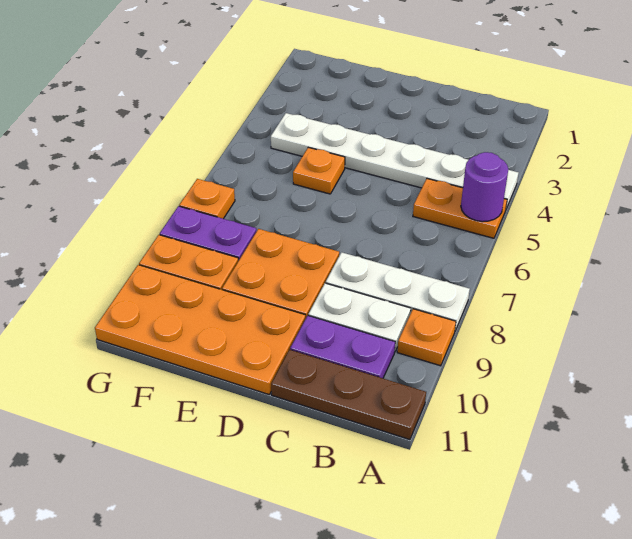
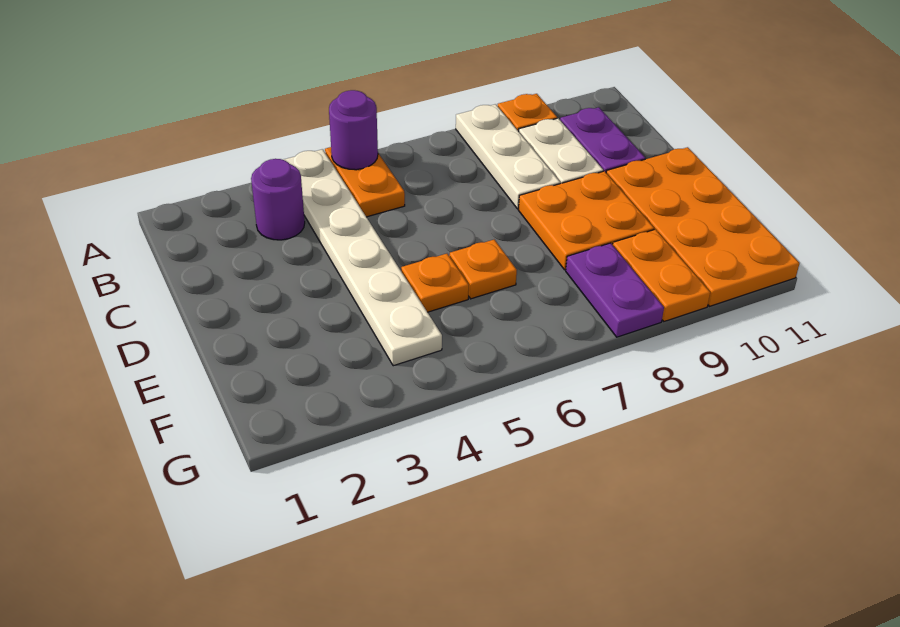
brown plate A11:C11 level 1 -> none
none -> purple round brick B3 level 1
orange plate G7 level 1 -> orange plate E6 level 1

